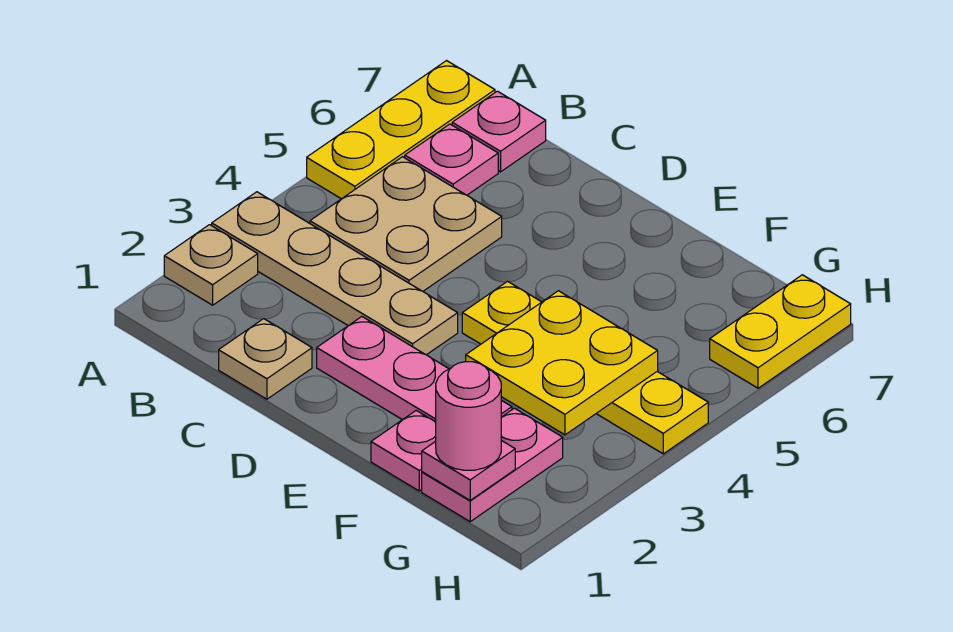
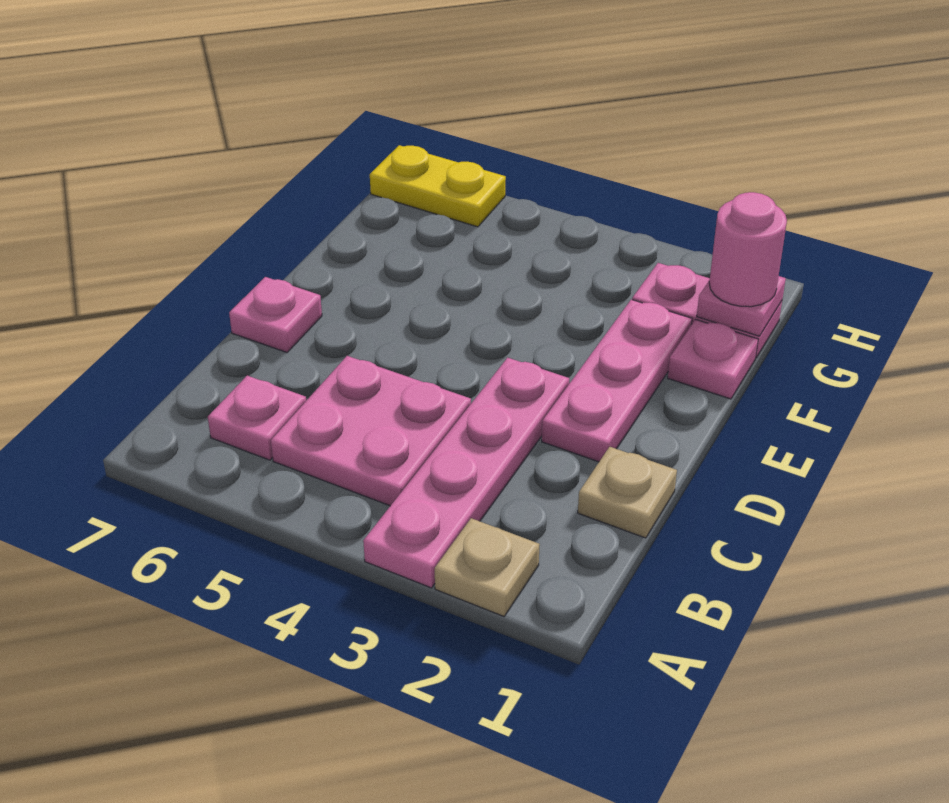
tan plate A3:D3 level 1 -> pink plate A3:D3 level 1
yellow plate A5:A7 level 1 -> none
tan plate B4:C5 level 1 -> pink plate B4:C5 level 1
pink plate B7 level 1 -> pink plate D7 level 1
yellow plate E4:H4 level 1 -> none
yellow plate F3:G4 level 2 -> none

